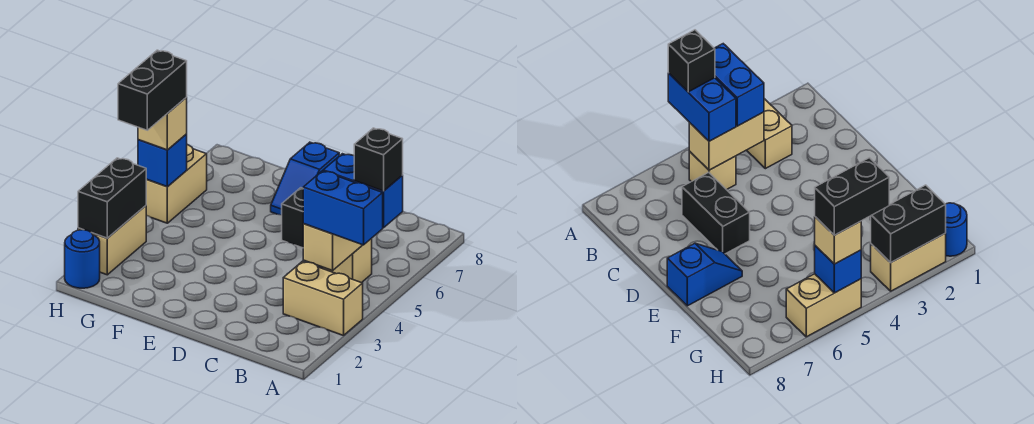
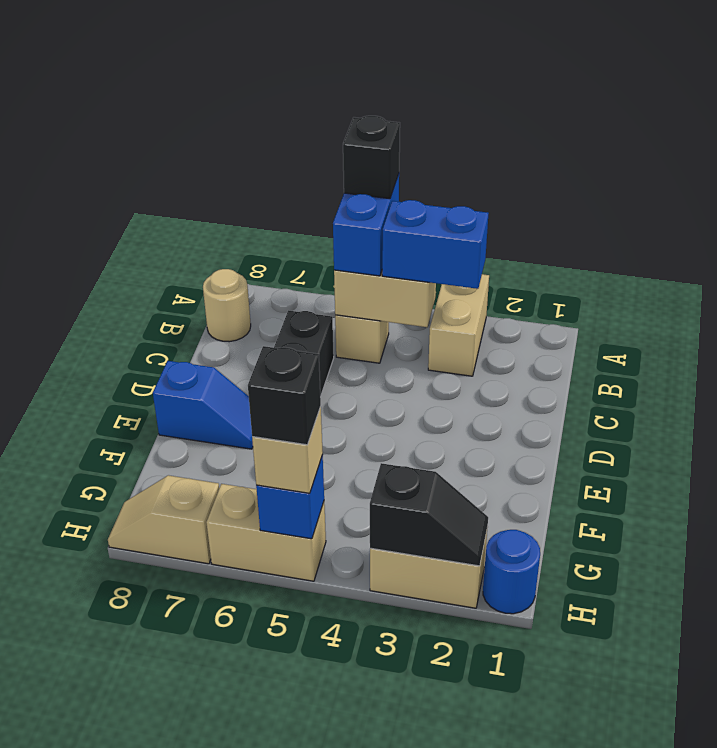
blue brick A4:B4 level 3 -> blue brick B3:B4 level 3
none -> tan round brick B8 level 1
black brick H2:H3 level 2 -> black slope H2:H3 level 2 top 3
black brick H4:H5 level 4 -> black brick H5 level 4
none -> tan slope H7:H8 level 1 top 7

